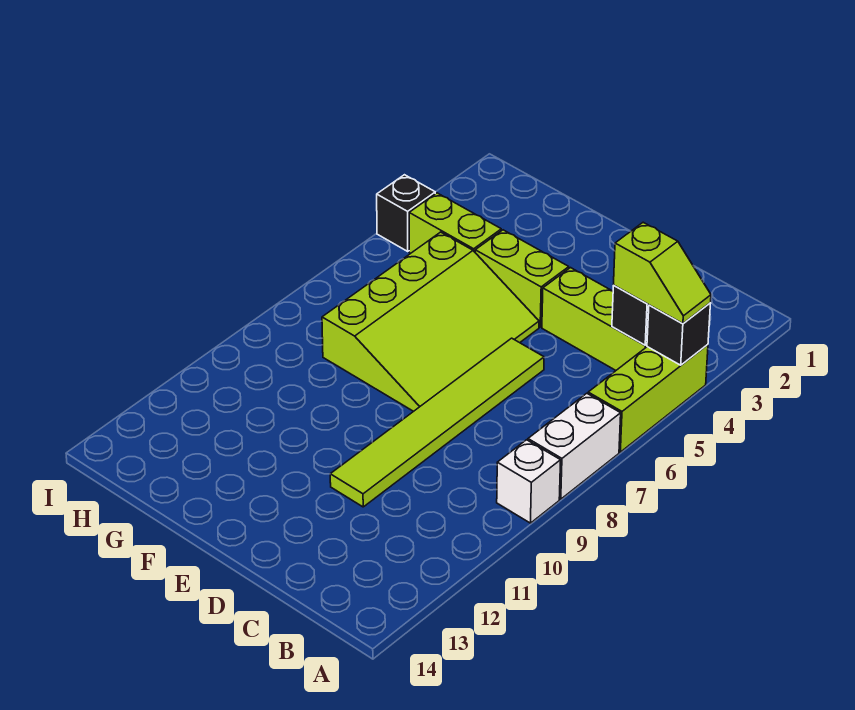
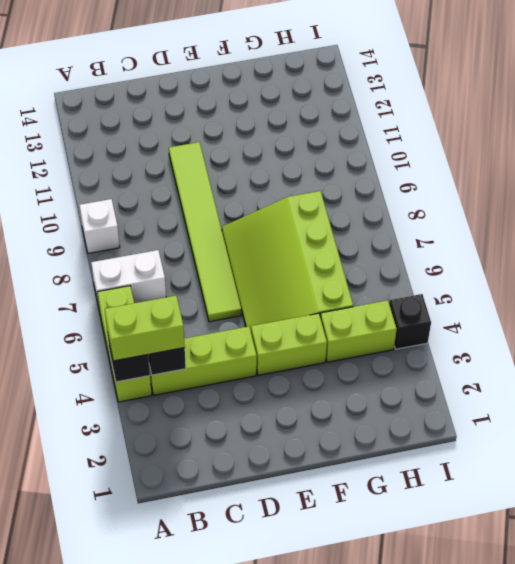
lime slope A4:B4 level 3 top B -> lime brick A4:B4 level 3
white brick A7:A8 level 1 -> white brick A7:B7 level 1

